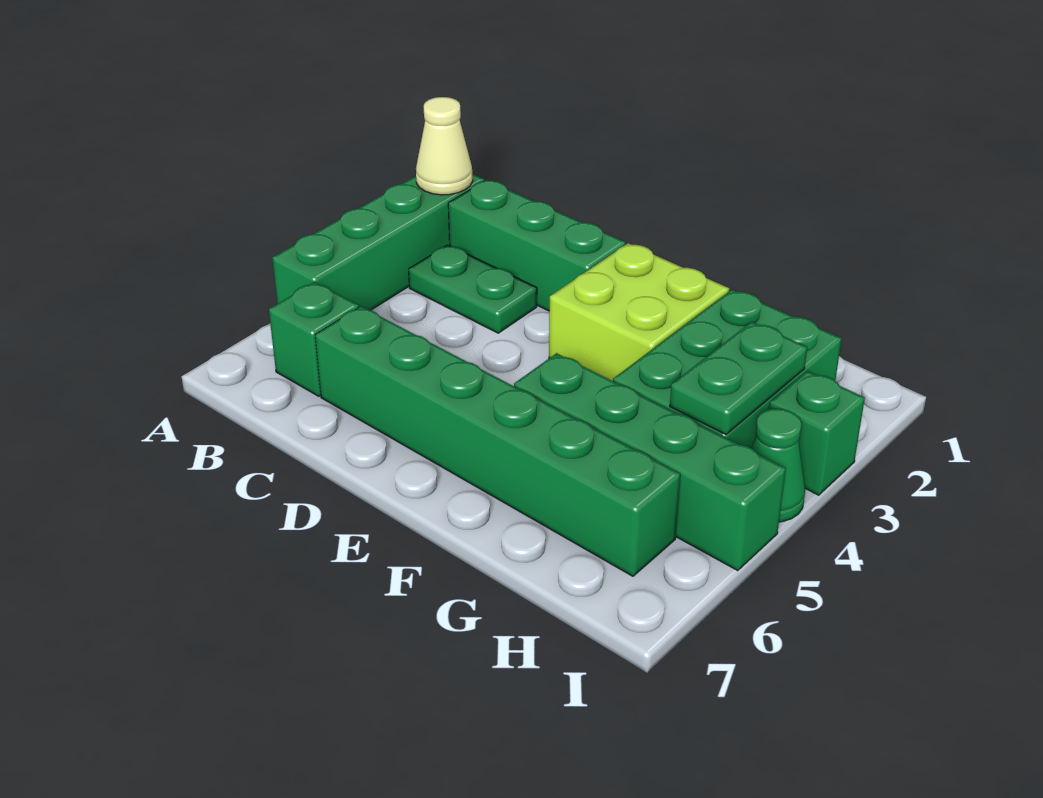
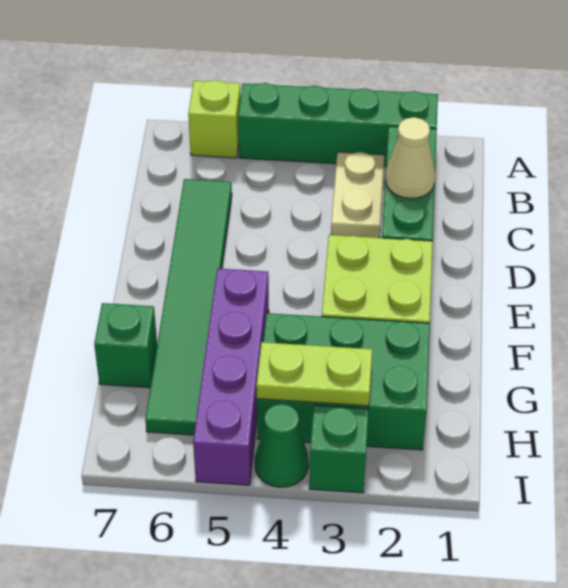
tan cone A2 level 2 -> tan cone C2 level 2
none -> lime brick A6 level 1
green plate B3:C3 level 1 -> tan plate B3:C3 level 1
green brick B6 level 1 -> green brick G7 level 1
green brick C6:H6 level 1 -> green tile C6:H6 level 1
green brick F5:I5 level 1 -> purple brick F5:I5 level 1
green plate H3:H4 level 2 -> lime plate H3:H4 level 2

